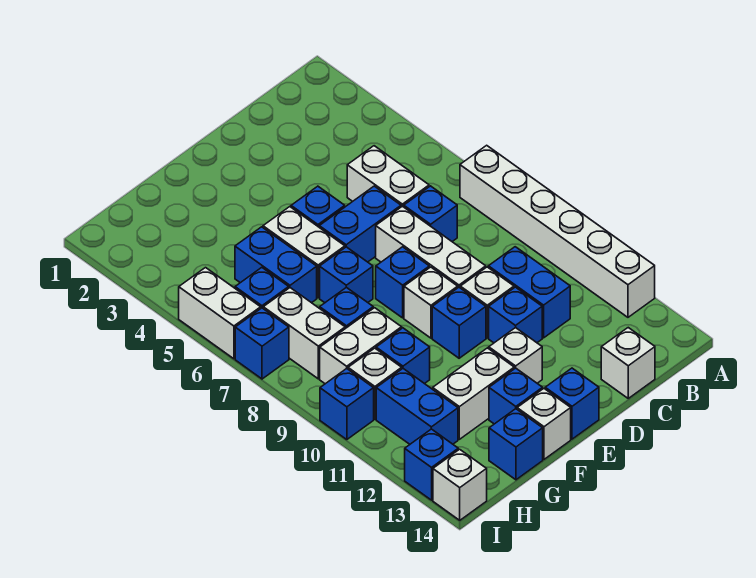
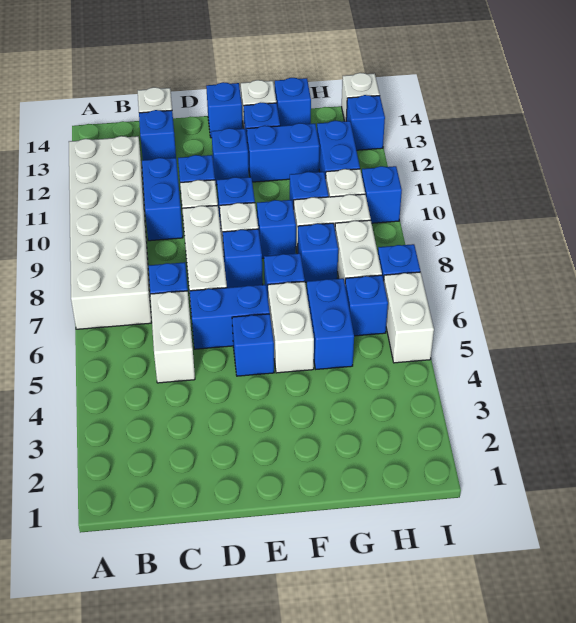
white brick A7:A12 level 1 -> white brick A7:B12 level 1
none -> blue brick C13 level 1
white brick E12 level 1 -> blue brick E12 level 1
none -> blue brick F9 level 1
white brick F12:G12 level 1 -> blue brick F12:G12 level 1

